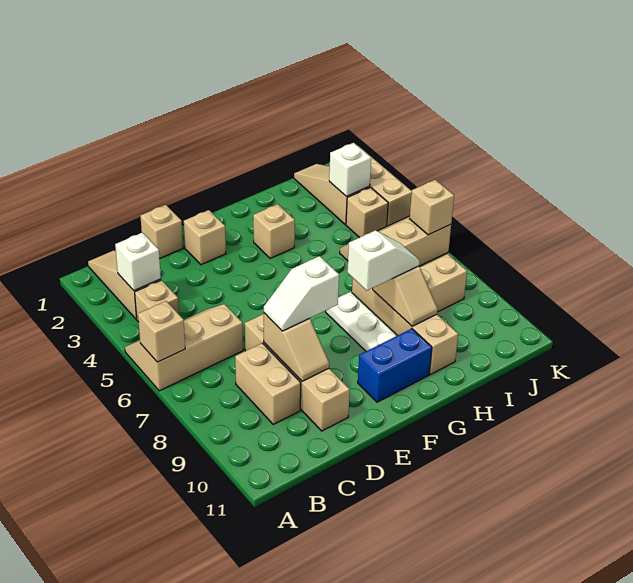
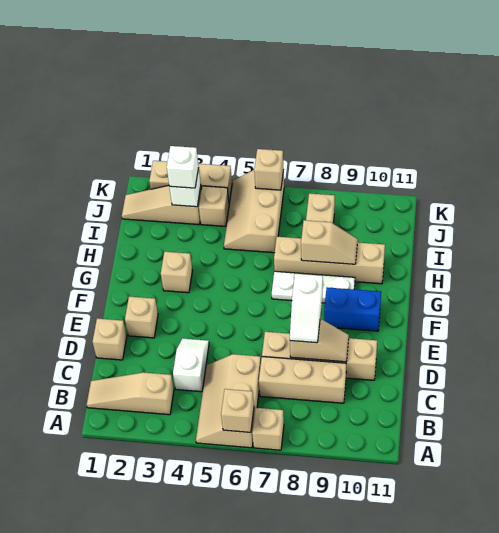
white brick B3 level 2 -> white brick J3 level 3
tan brick B4 level 1 -> tan brick A7 level 1
tan brick C8:C9 level 1 -> tan brick C7:C9 level 1
blue brick F10:G10 level 1 -> blue brick F9:F10 level 1
white slope G8:H8 level 3 top G -> white slope C4:D4 level 1 top C

